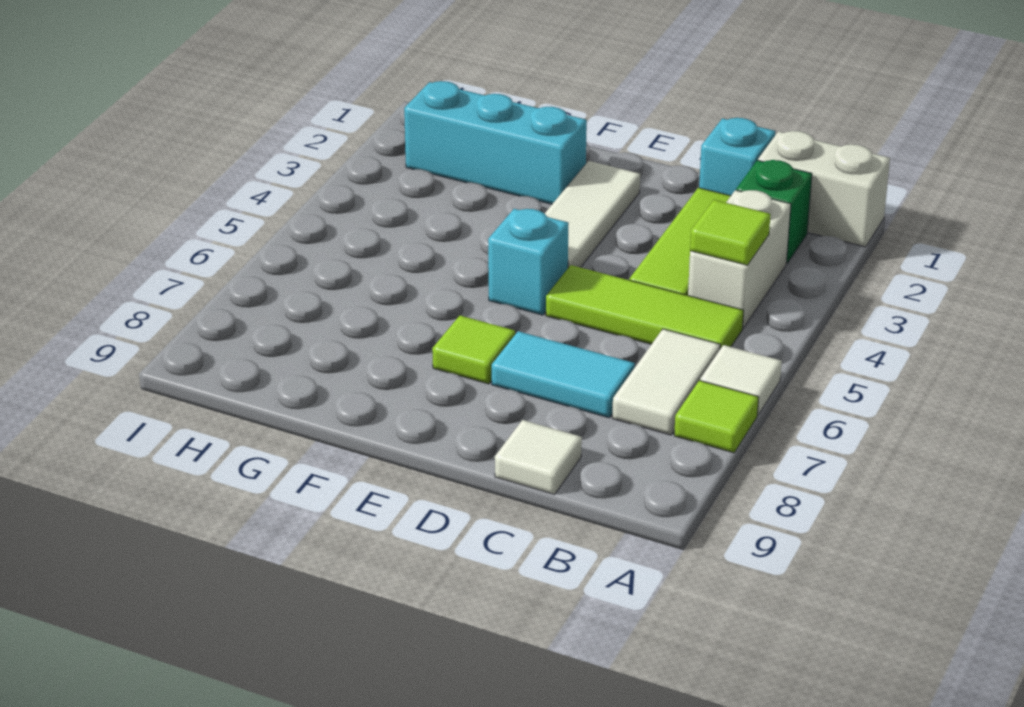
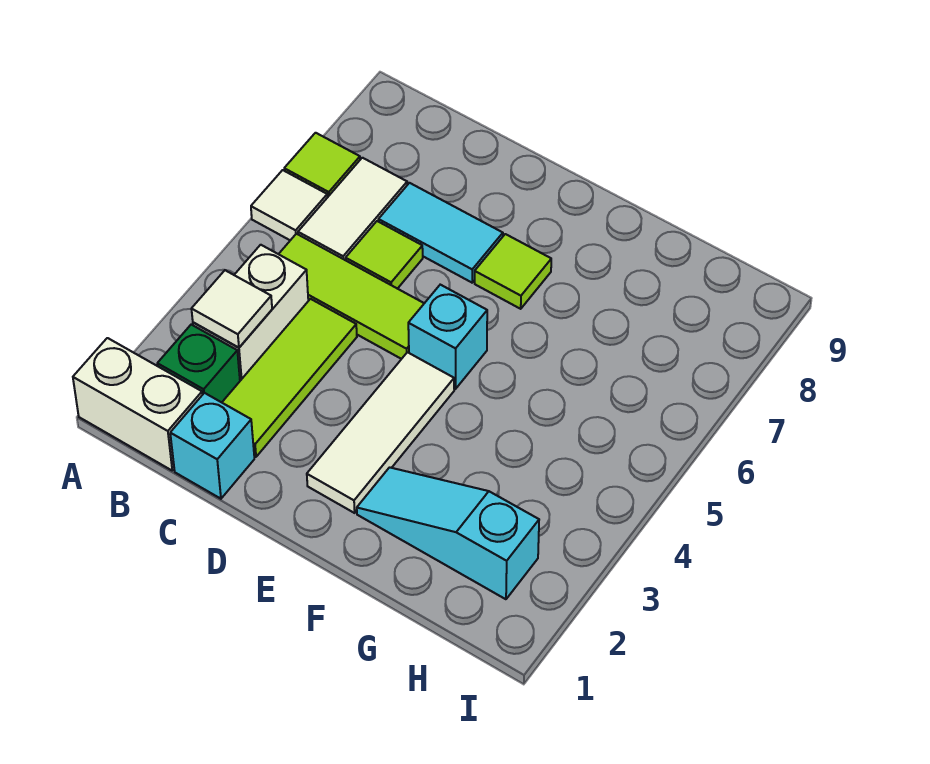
lime tile B4 level 2 -> lime tile C6 level 1
white tile C9 level 1 -> white tile B3 level 2
cyan brick F2:H2 level 1 -> cyan slope F2:H2 level 1 top H

